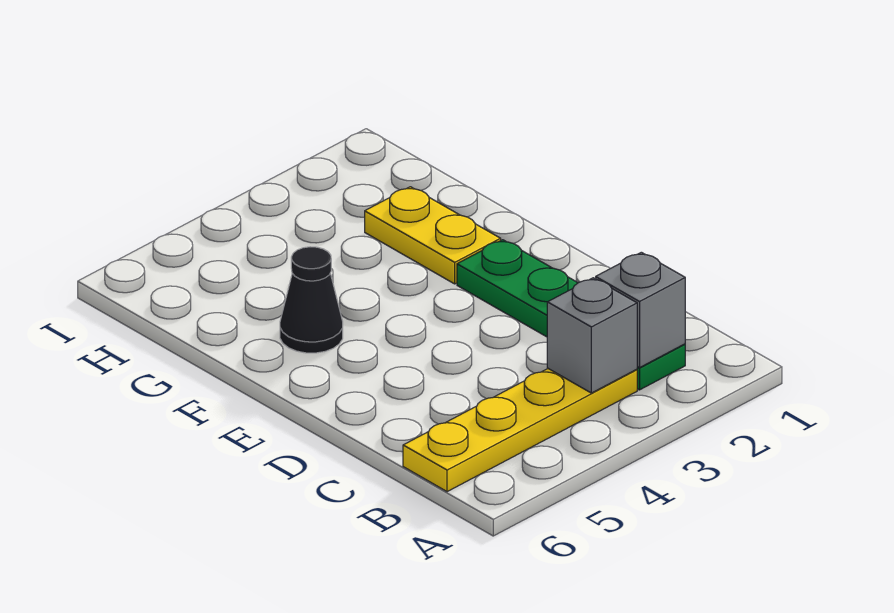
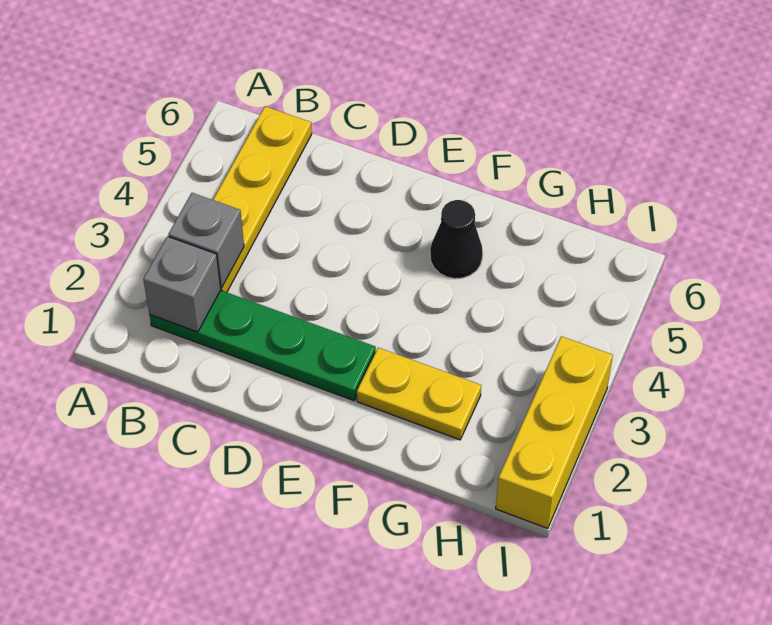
none -> yellow brick I1:I3 level 1

